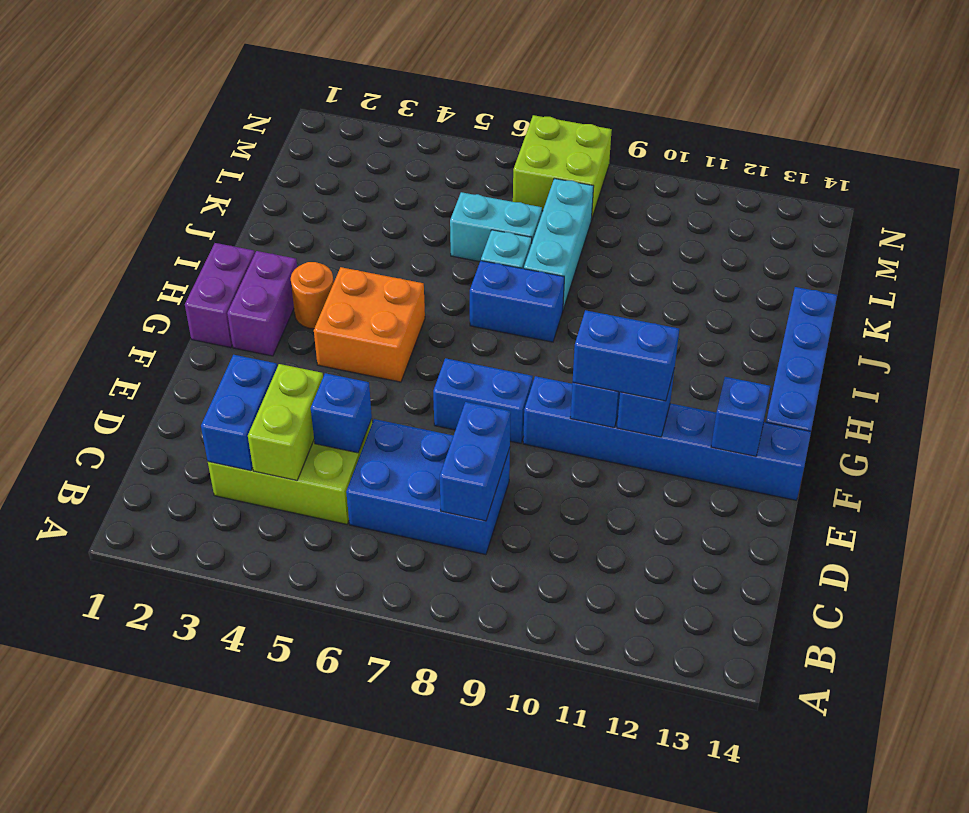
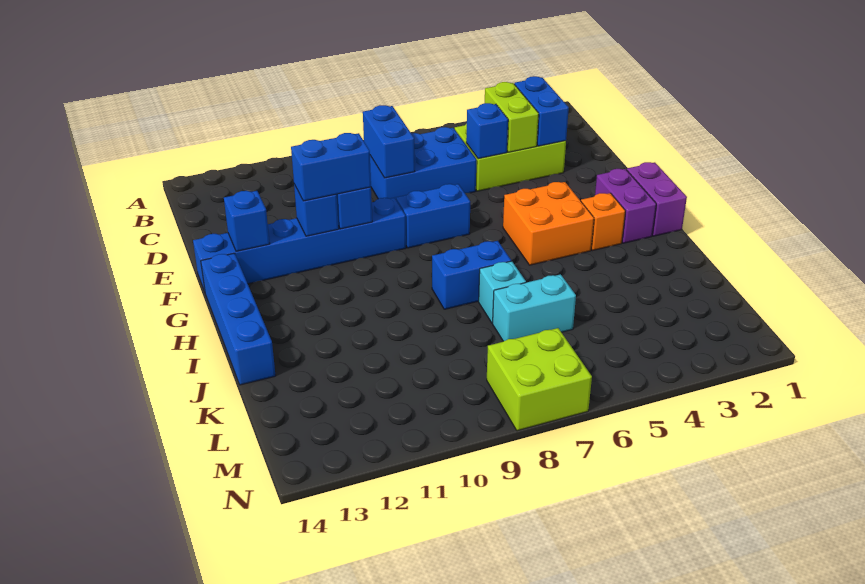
orange round brick H3 level 1 -> orange brick H3 level 1
cyan brick J8:L8 level 1 -> none

